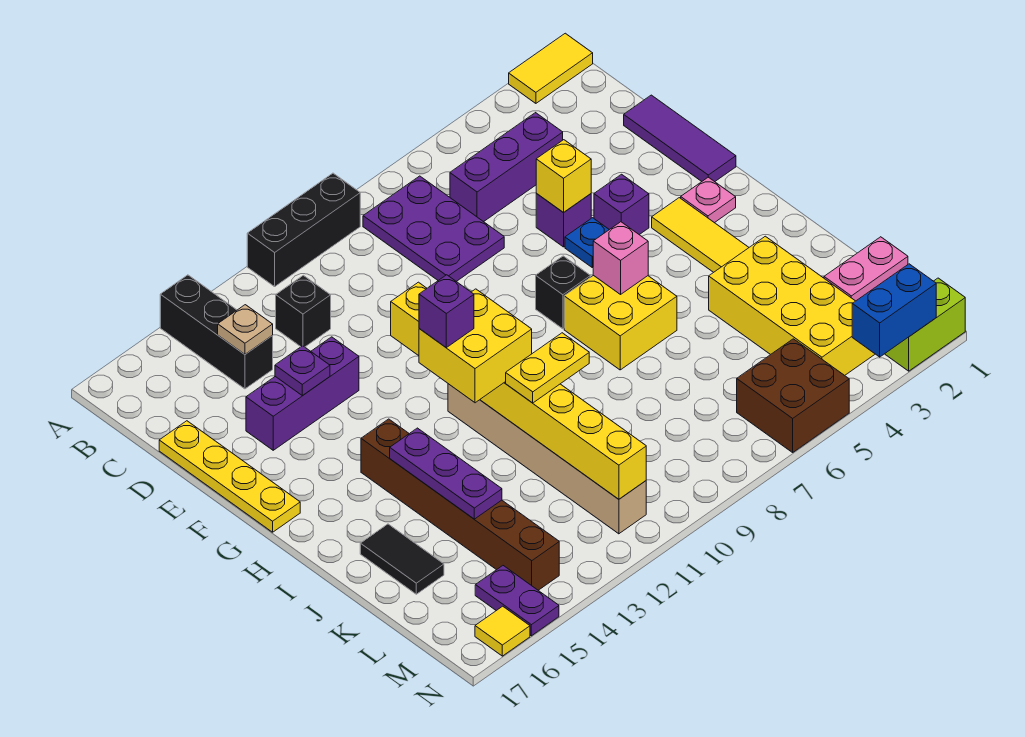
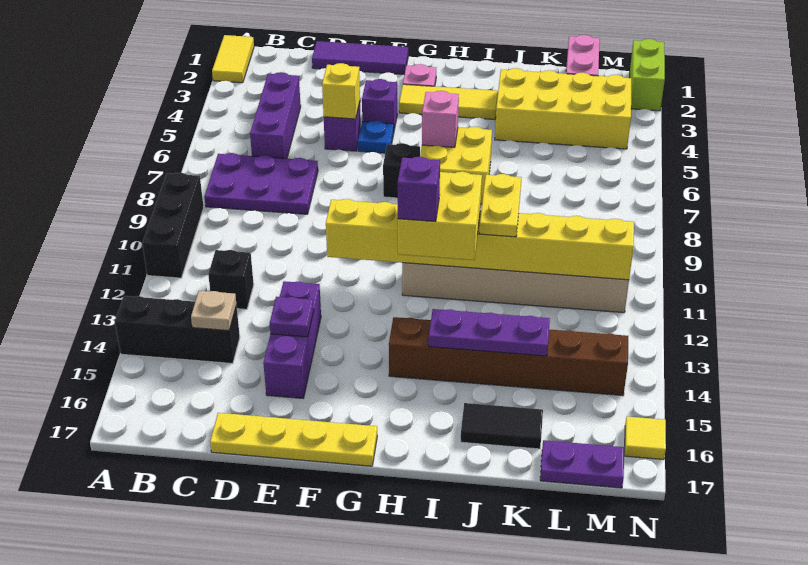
brown brick M5:N6 level 1 -> none
purple plate M15:N15 level 1 -> purple plate L17:M17 level 1
blue brick N2:N3 level 2 -> none

